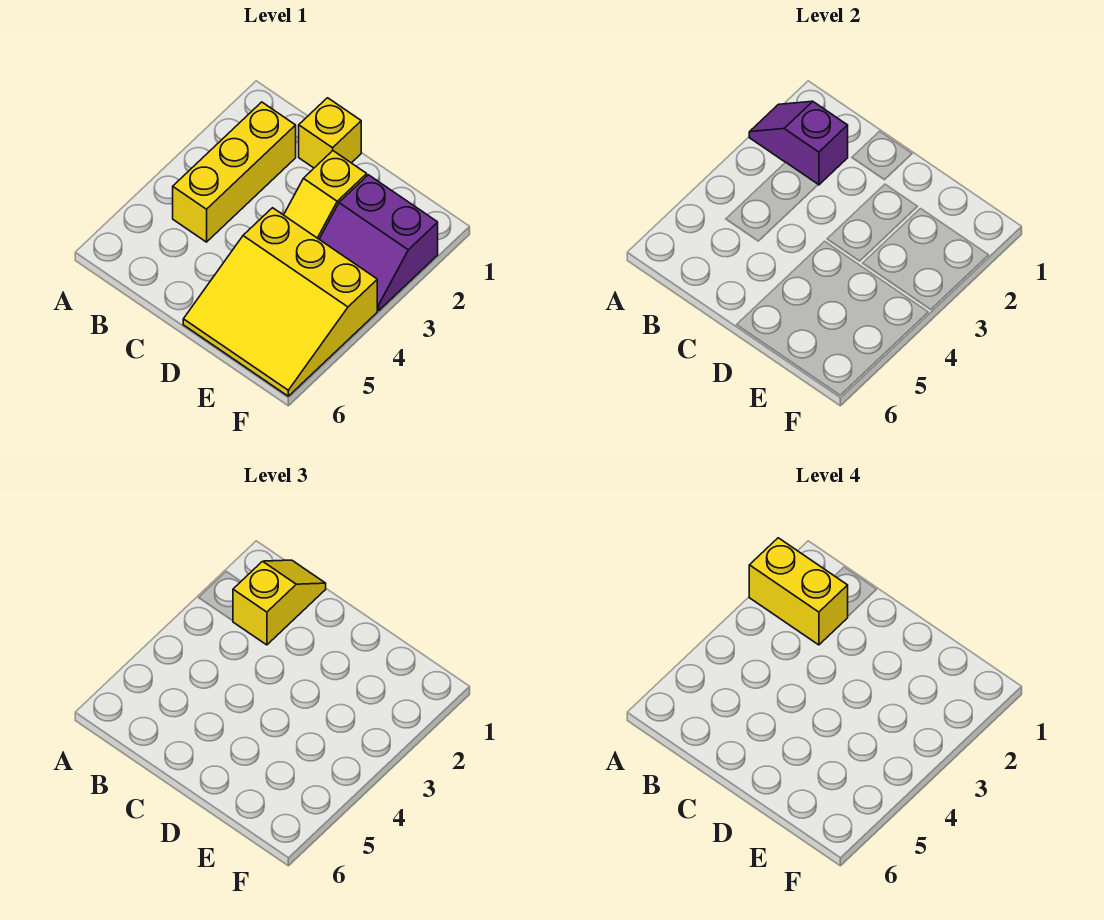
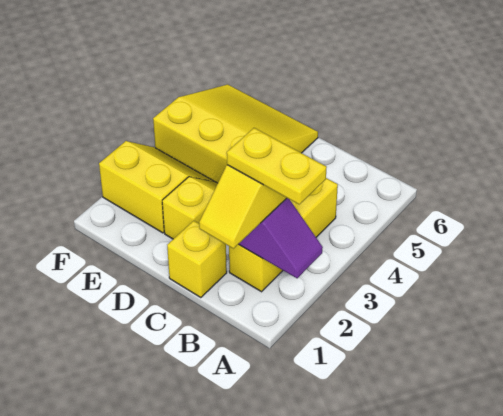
yellow brick A2:B2 level 4 -> yellow plate A2:B2 level 4
purple slope E2:F3 level 1 top 2 -> yellow slope E2:F3 level 1 top 2

